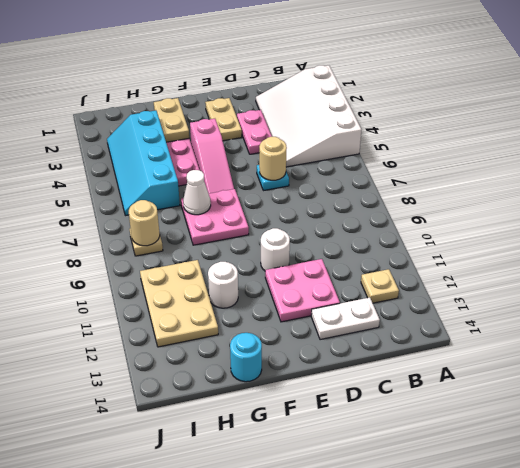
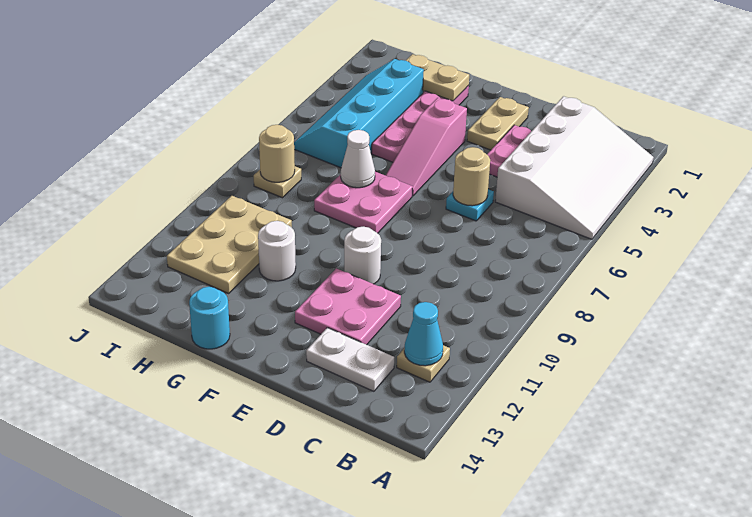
white slope A2:C5 level 1 top A -> white slope A2:C5 level 1 top C
none -> cyan cone B12 level 2
tan plate G2:G3 level 2 -> tan plate G2:H2 level 2

